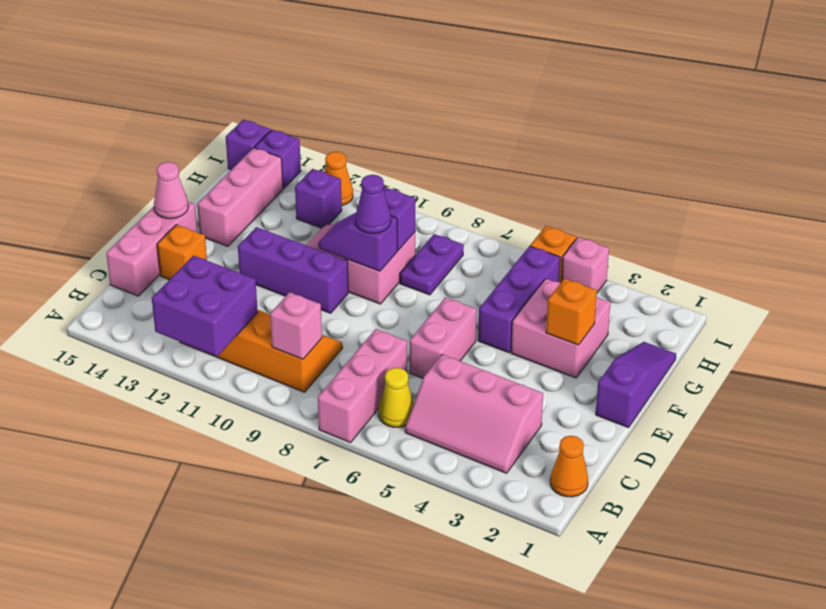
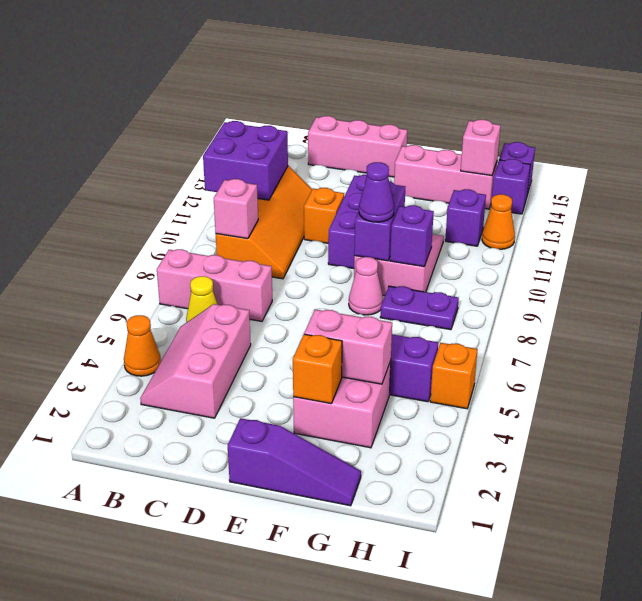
orange cone B1 level 1 -> orange cone A4 level 1
pink brick D6:E6 level 1 -> pink brick F4:G4 level 2
orange brick D14 level 1 -> orange brick D11 level 1
pink cone E15 level 2 -> pink cone F8 level 1
purple slope F9:F10 level 2 top 9 -> purple brick F9:F10 level 2
pink brick I4 level 1 -> pink brick H14 level 2

